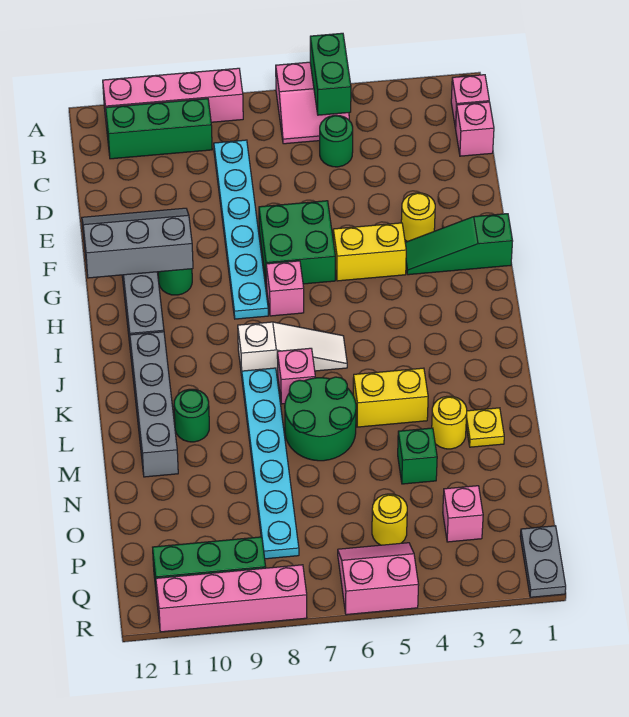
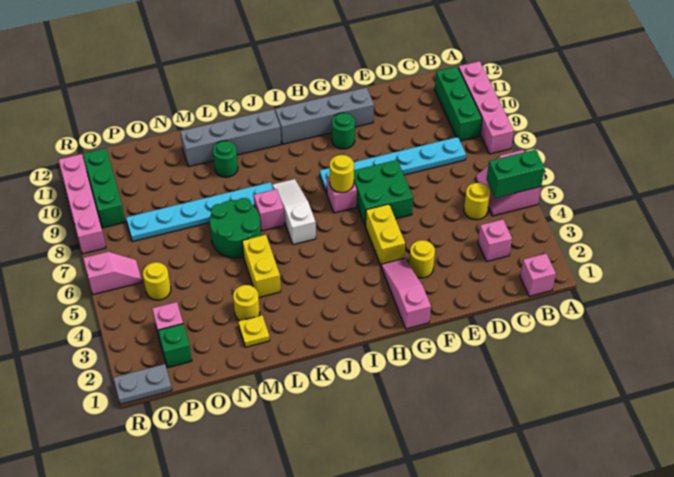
pink brick C1 level 1 -> pink brick C3 level 1
green round brick C5 level 1 -> yellow round brick C5 level 1
grey slope F10:G12 level 2 top G -> none
green slope G1:G3 level 1 top 1 -> pink slope G1:G3 level 1 top 1
none -> yellow round brick H7 level 2
white slope J6:J8 level 1 top 8 -> white slope J6:J8 level 1 top 6
green brick N4 level 1 -> green brick P2 level 1
pink slope Q5:R6 level 1 top R -> pink slope Q6:R6 level 1 top R

